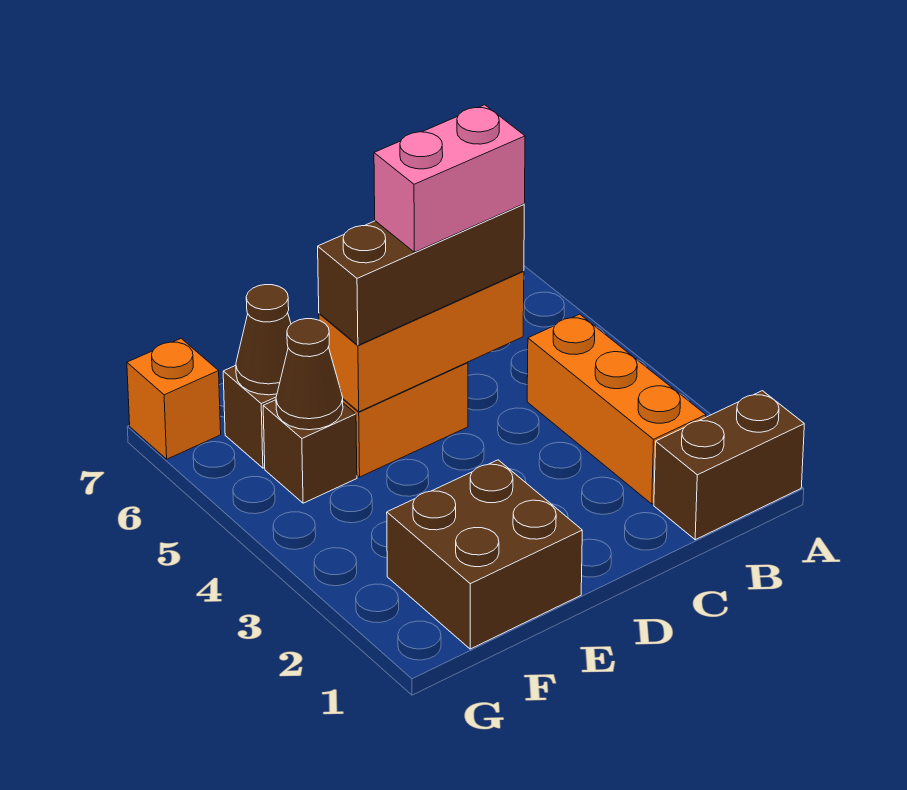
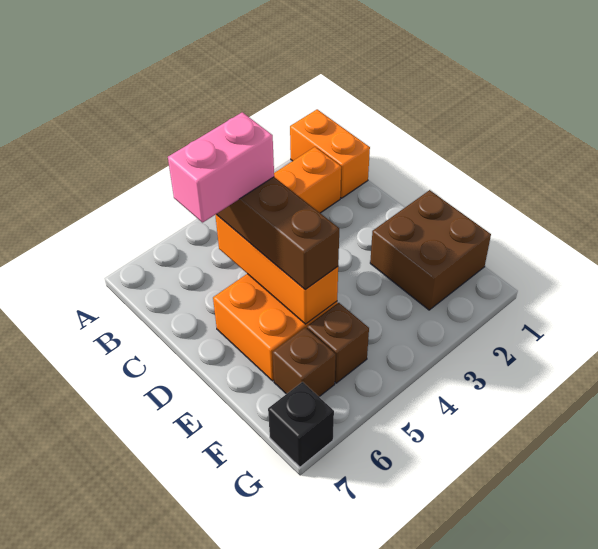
brown brick A1:B1 level 1 -> orange brick A1:B1 level 1
pink brick C5:D5 level 4 -> pink brick C5:C6 level 4
brown cone F5 level 2 -> none
brown cone F6 level 2 -> none
orange brick G7 level 1 -> black brick G7 level 1

